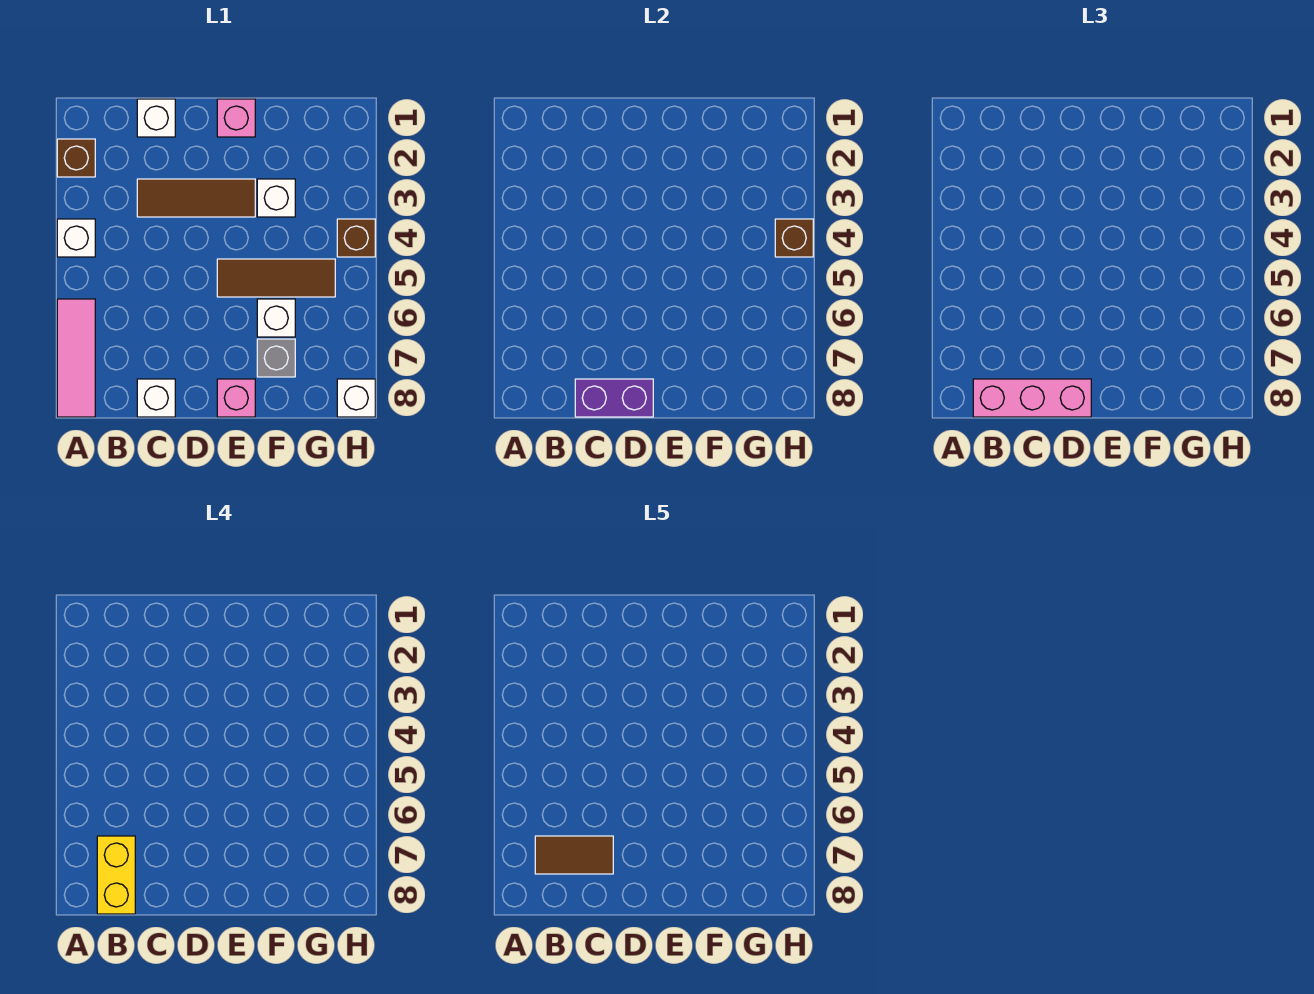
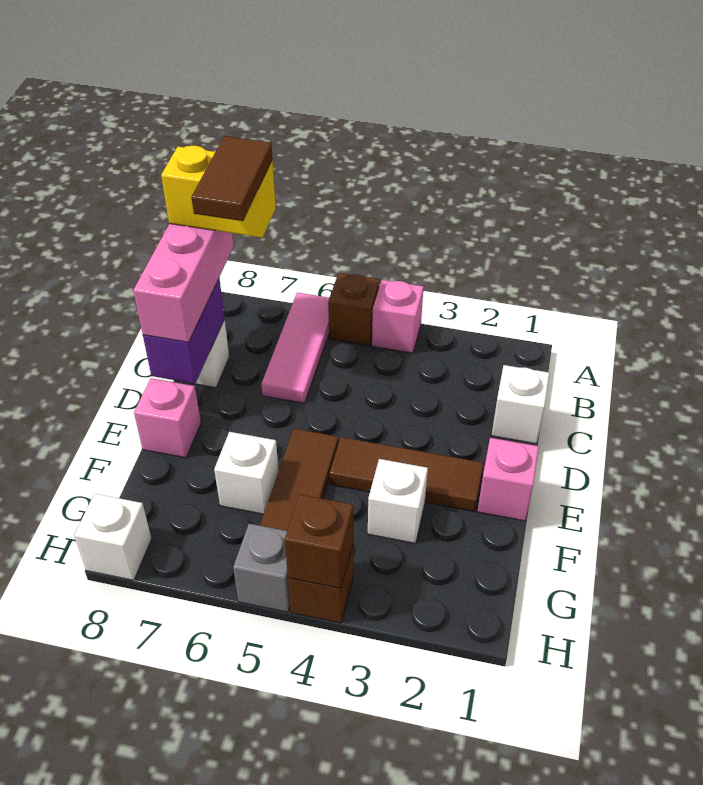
brown brick A2 level 1 -> brown brick A5 level 1
white brick A4 level 1 -> pink brick A4 level 1
pink tile A6:A8 level 1 -> pink tile A6:C6 level 1
brown tile C3:E3 level 1 -> brown tile E2:E4 level 1
grey brick F7 level 1 -> grey brick H5 level 1

